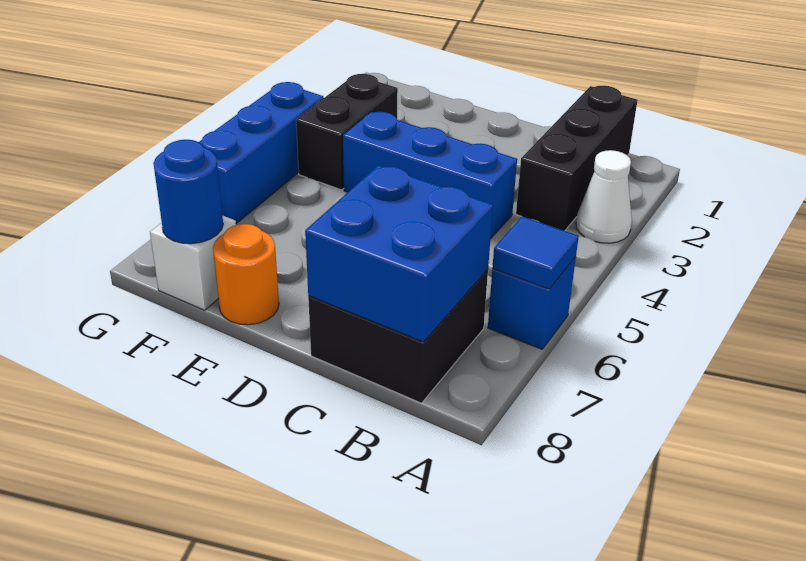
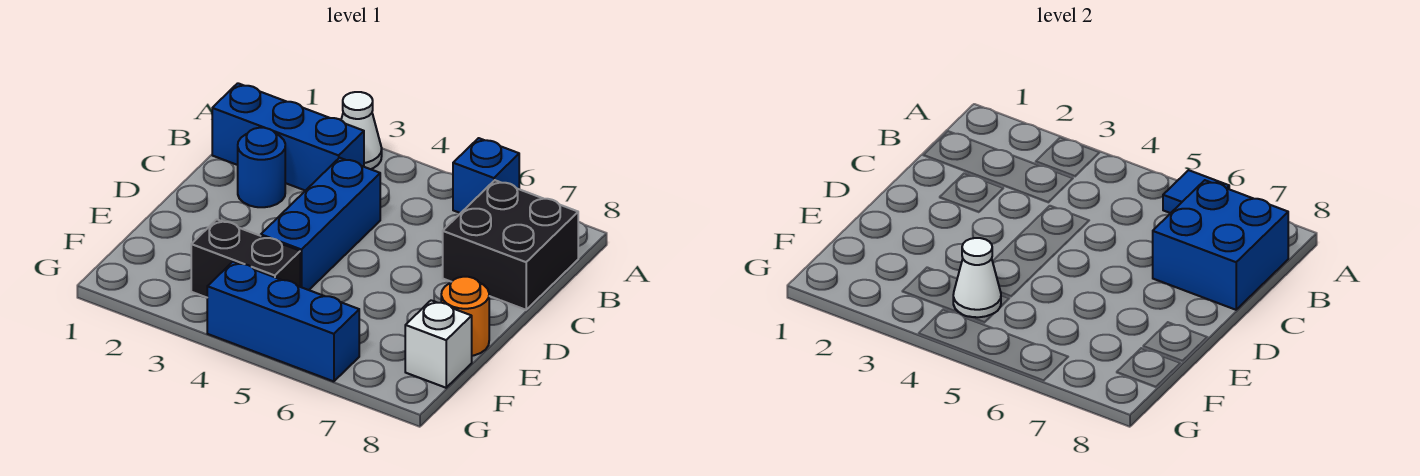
black brick B1:B3 level 1 -> blue brick B1:B3 level 1
none -> white cone F4 level 2
blue round brick F8 level 2 -> blue round brick C2 level 1

